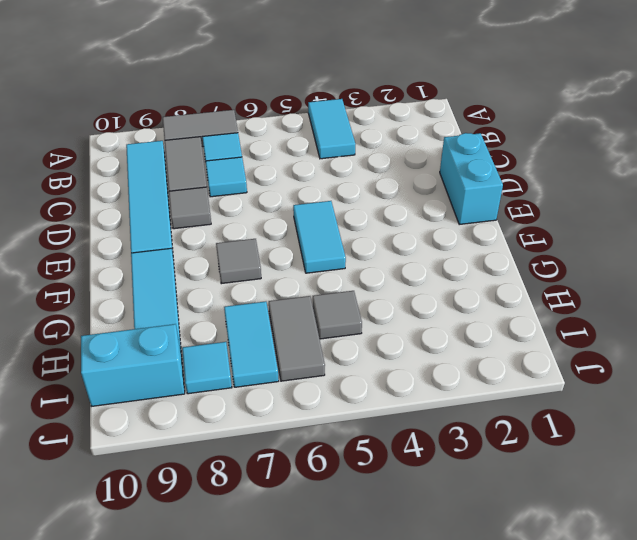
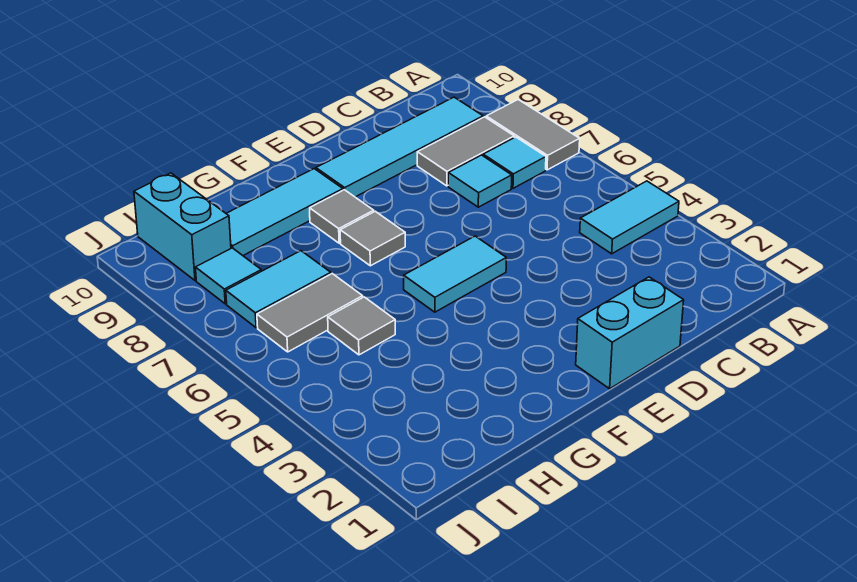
grey tile D8 level 1 -> grey tile F8 level 1

